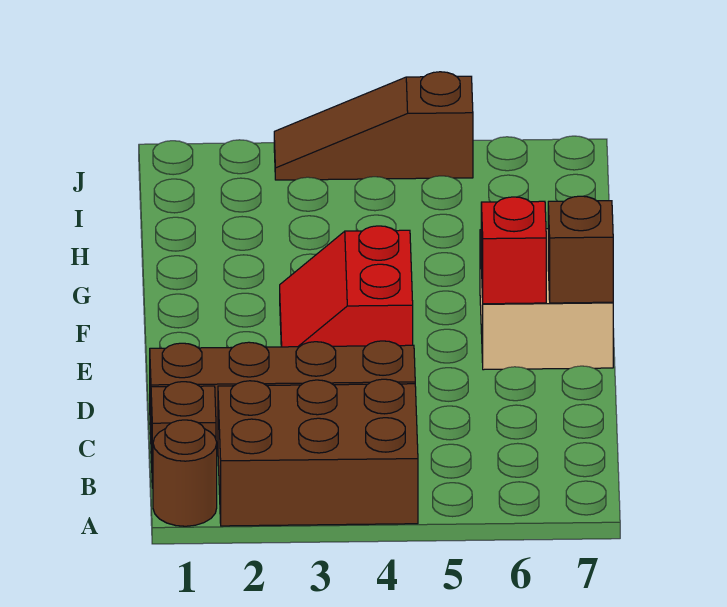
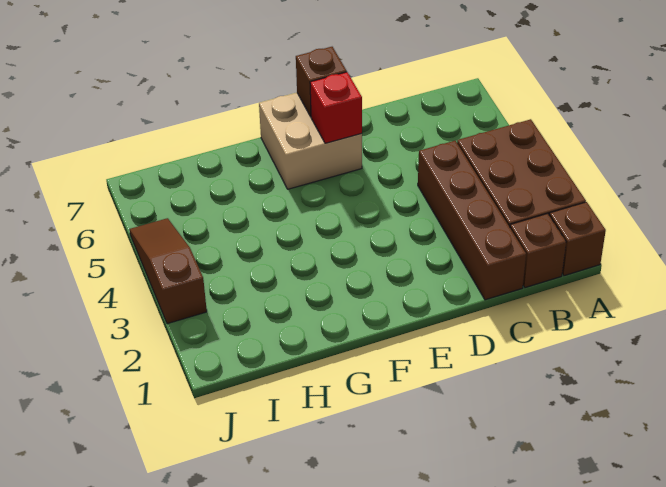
brown round brick A1 level 1 -> brown brick A1 level 1
red slope E3:F4 level 1 top 4 -> none
brown slope J3:J5 level 1 top 5 -> brown slope J3:J5 level 1 top 3

